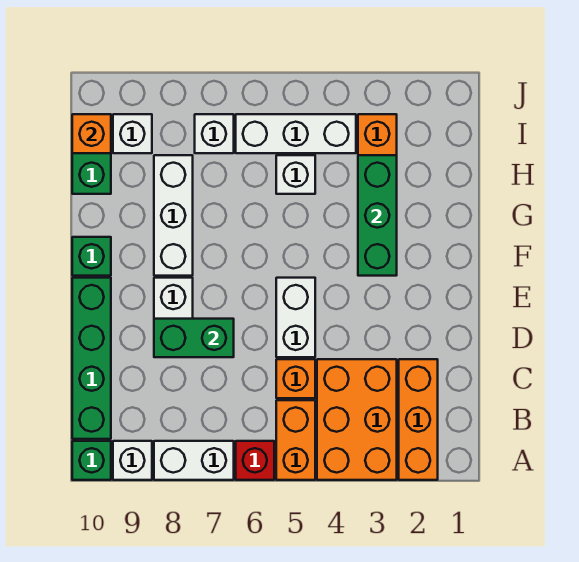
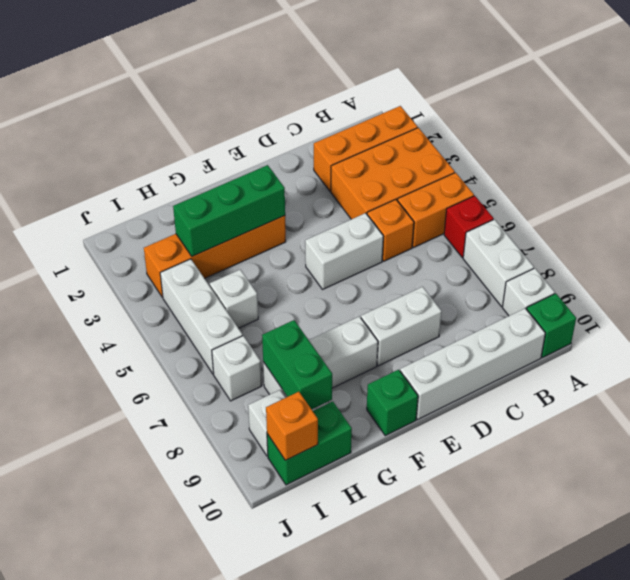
green brick B10:E10 level 1 -> white brick B10:E10 level 1
green brick D7:D8 level 2 -> green brick H8:H9 level 2

